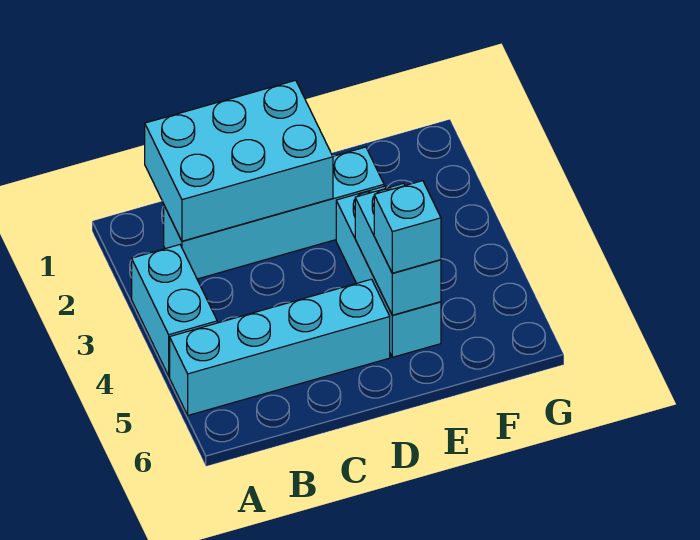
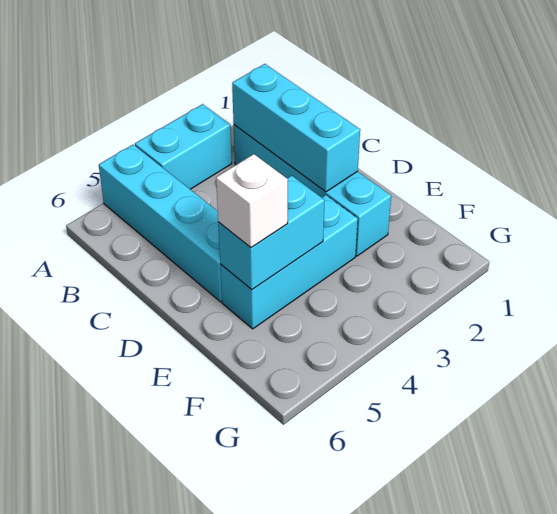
cyan brick B1:D2 level 2 -> cyan brick B2:D2 level 2
cyan brick E5 level 3 -> white brick E5 level 3

